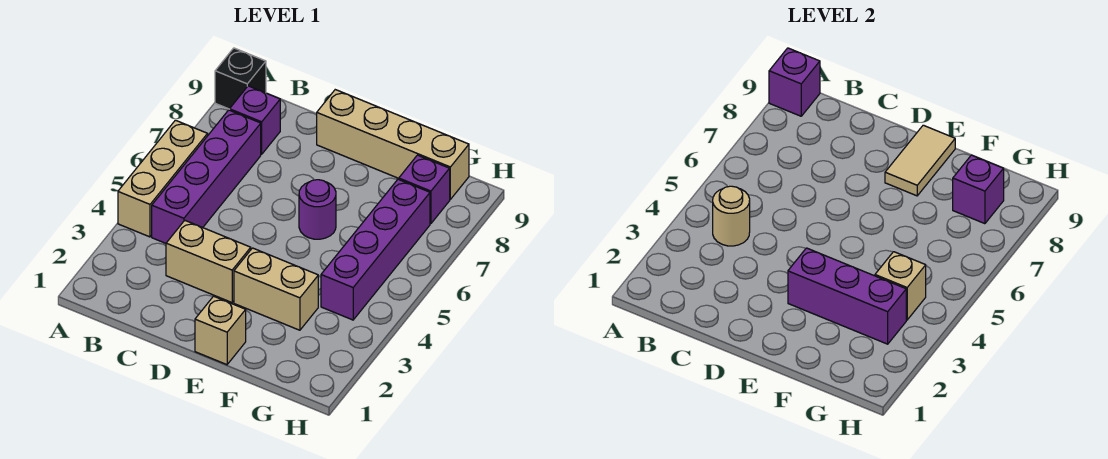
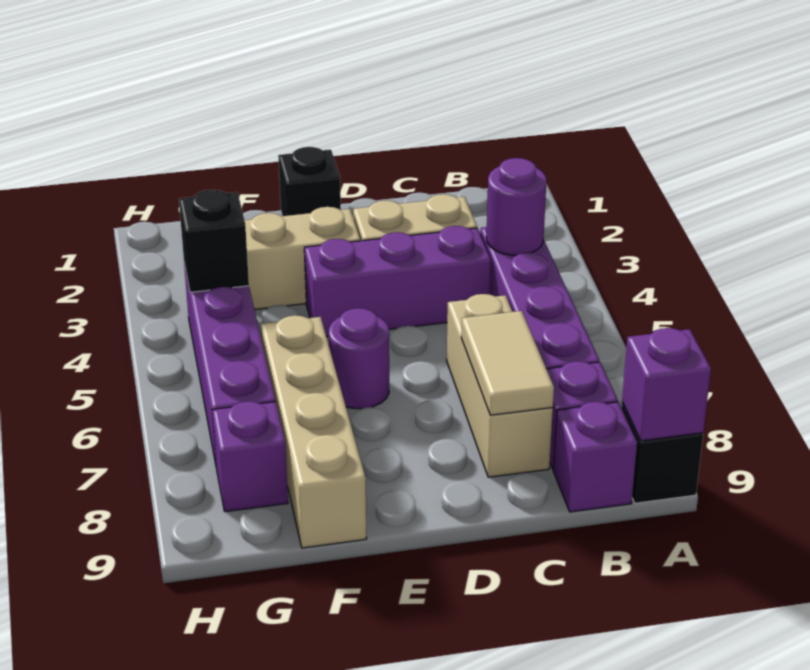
tan brick A4:A6 level 1 -> tan brick C6:C8 level 1
tan round brick B4 level 2 -> purple round brick B4 level 2
tan brick D9:G9 level 1 -> tan brick F6:F9 level 1
tan brick E1 level 1 -> black brick E1 level 1
purple brick E3:G3 level 2 -> purple brick C4:E4 level 1
tan tile E8:E9 level 2 -> tan tile C7:C8 level 2
tan brick G4 level 2 -> black brick G4 level 2
purple brick G8 level 2 -> purple brick B9 level 1

